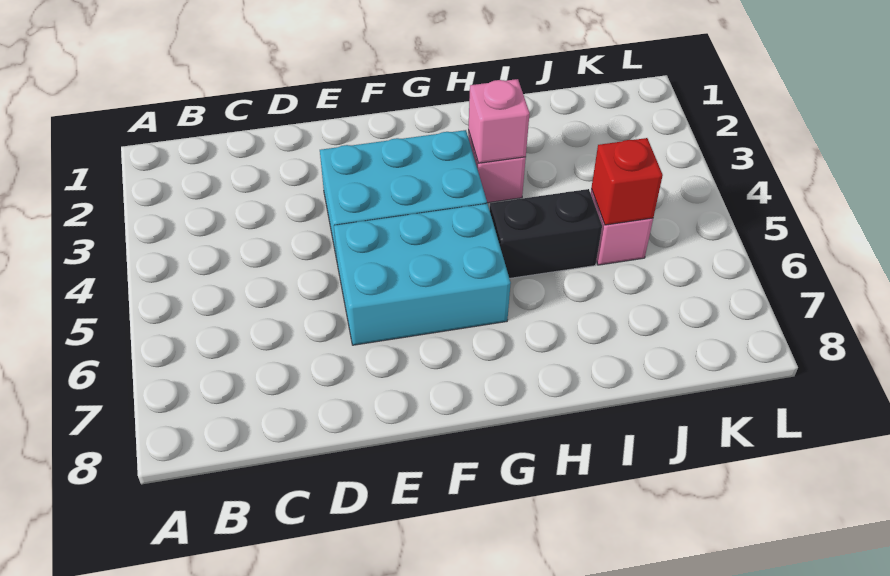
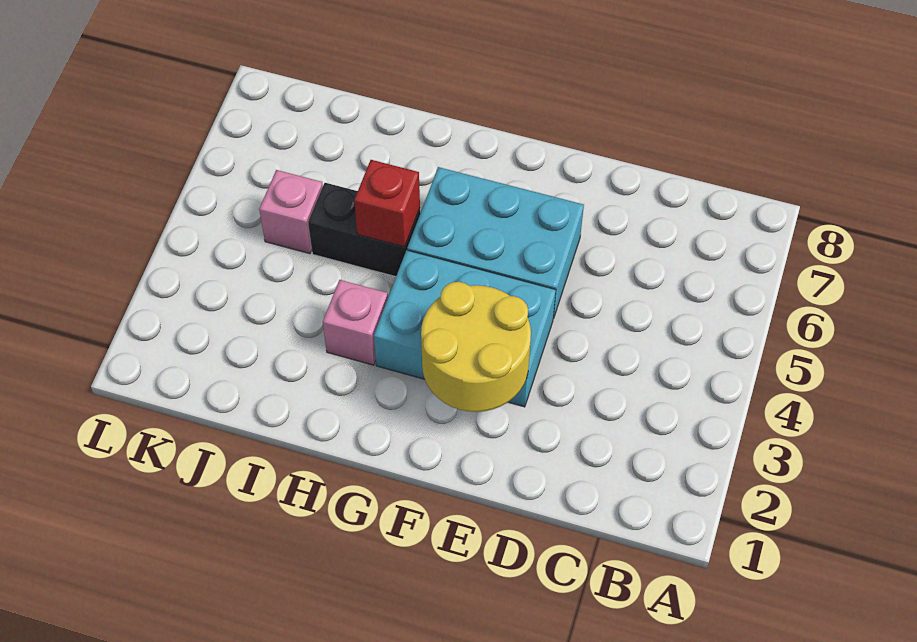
none -> yellow round brick E2:F3 level 2
pink brick H3 level 2 -> none
red brick J5 level 2 -> red brick H5 level 2

